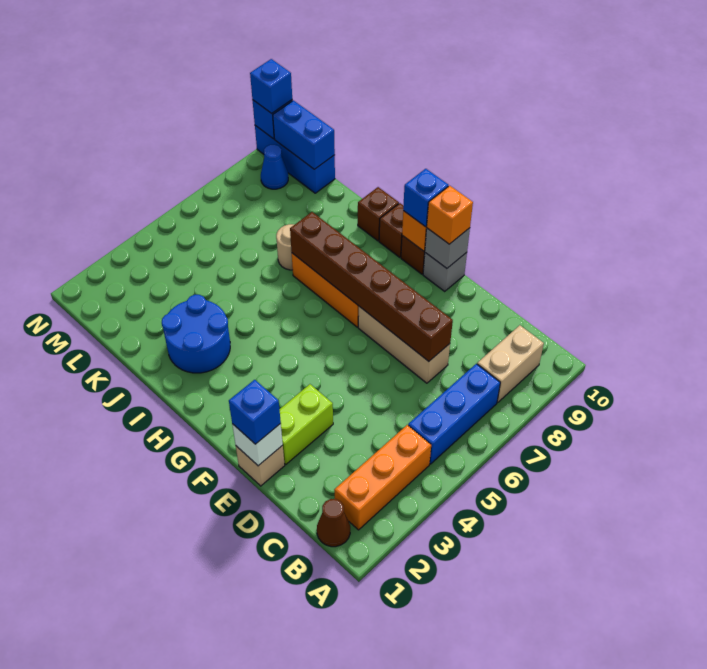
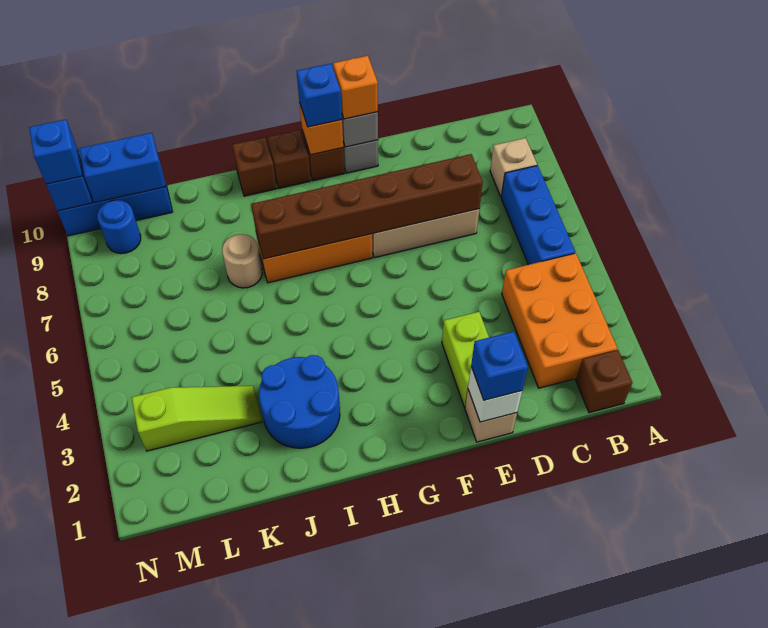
brown cone B1 level 1 -> brown brick B1 level 1
orange brick B2:B4 level 1 -> orange brick B2:C4 level 1
tan brick B8:B9 level 1 -> tan brick B8 level 1
none -> lime slope K3:M3 level 1 top M
blue cone M9 level 1 -> blue round brick M9 level 1

